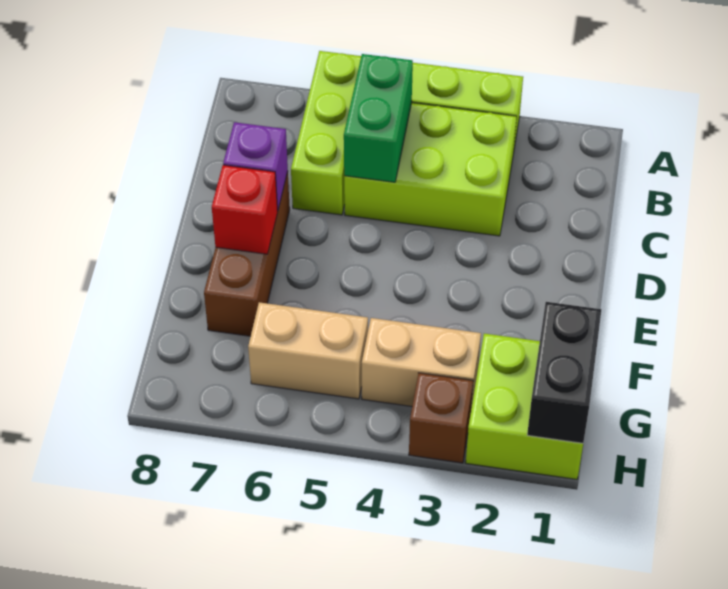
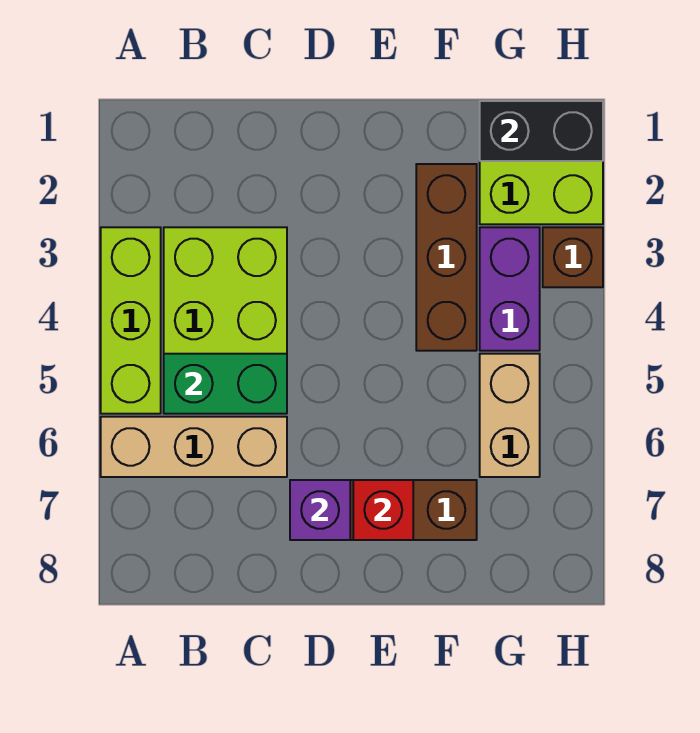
lime brick A6:C6 level 1 -> tan brick A6:C6 level 1
none -> brown brick F2:F4 level 1
tan brick G3:G4 level 1 -> purple brick G3:G4 level 1

